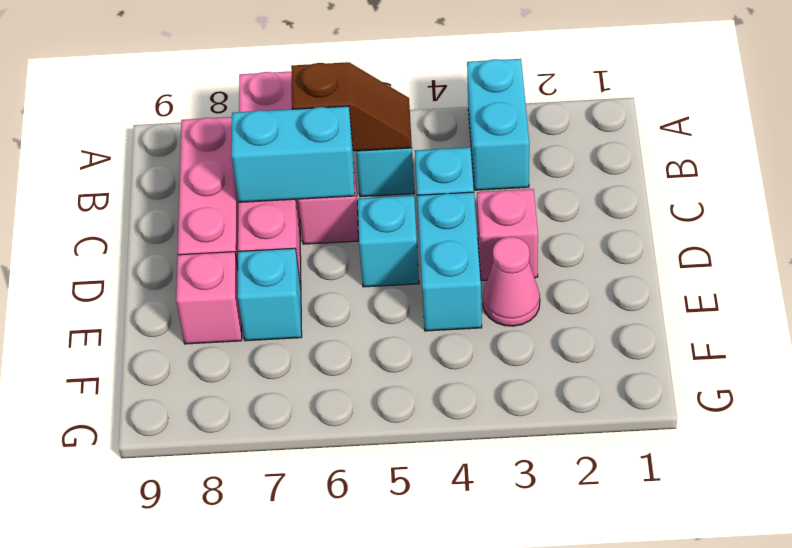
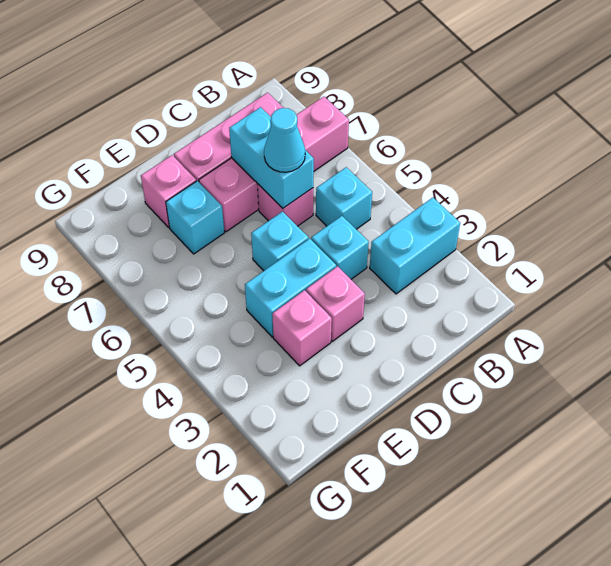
brown slope B5:B6 level 2 top 6 -> none
none -> cyan cone C6 level 3
pink cone E3 level 1 -> pink brick E3 level 1

